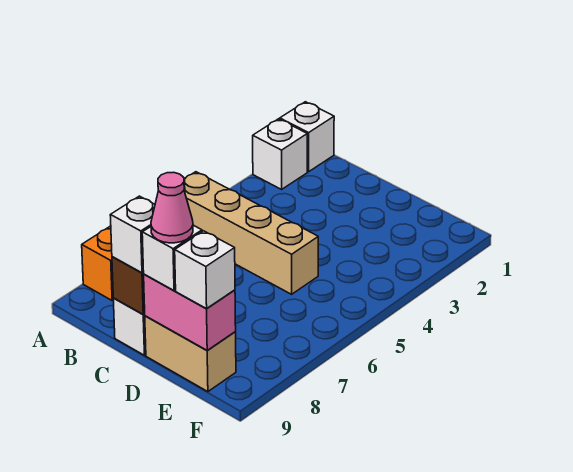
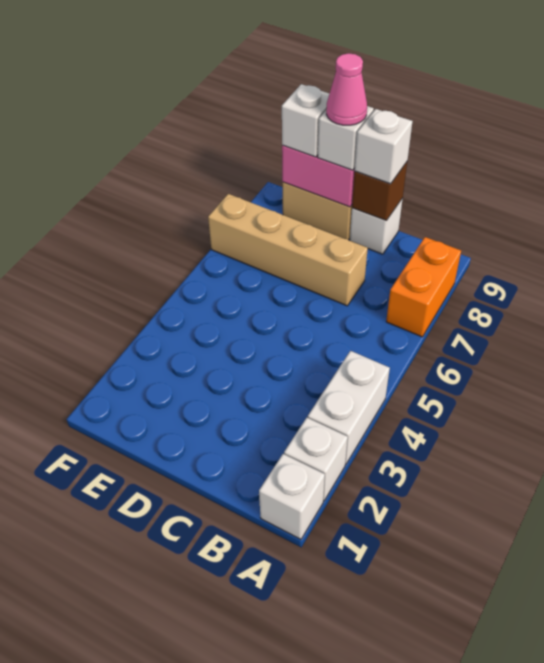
none -> white brick A3:A4 level 1
tan brick A5:D5 level 1 -> tan brick C7:F7 level 1

